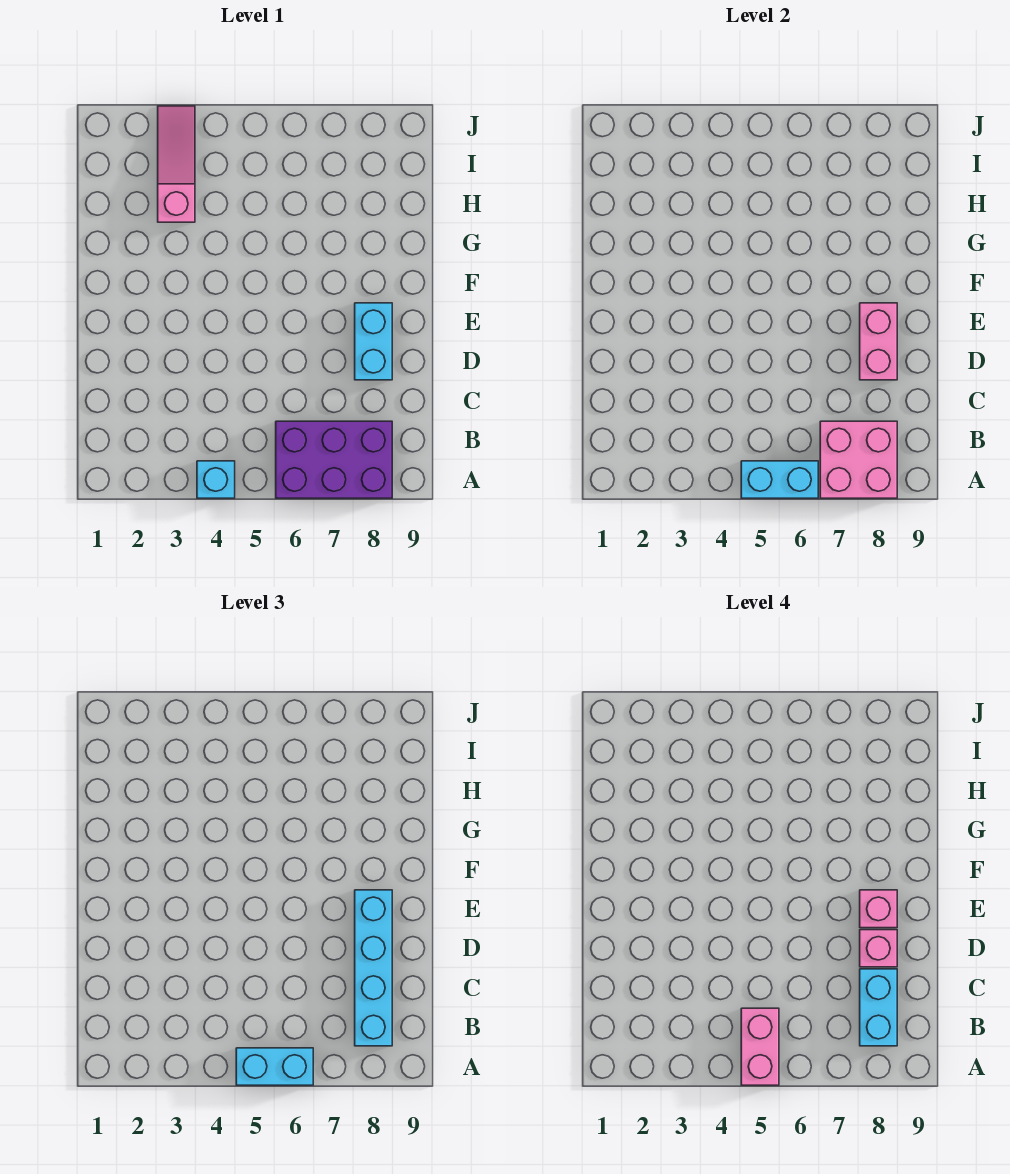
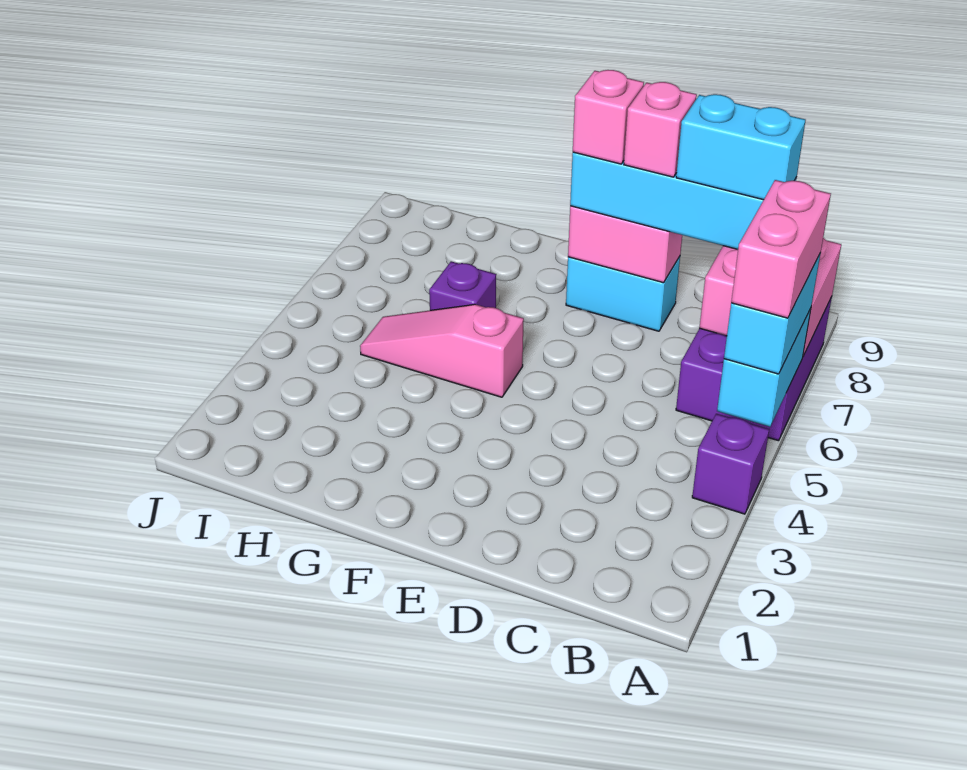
cyan brick A4 level 1 -> purple brick A4 level 1
pink brick A5:B5 level 4 -> pink brick A5:A6 level 4
none -> purple brick G6 level 1
pink slope H3:J3 level 1 top H -> pink slope F5:H5 level 1 top F

